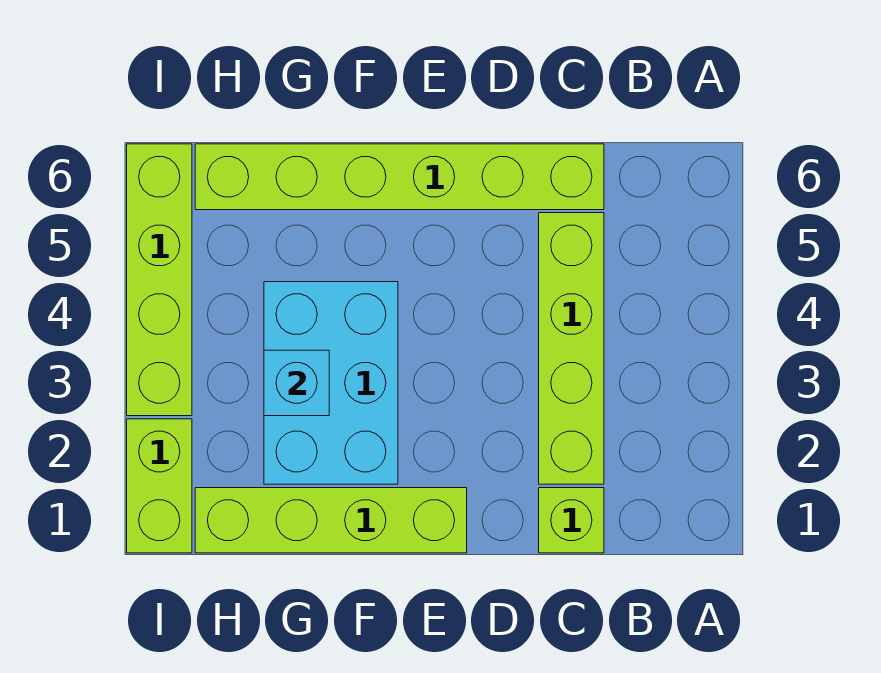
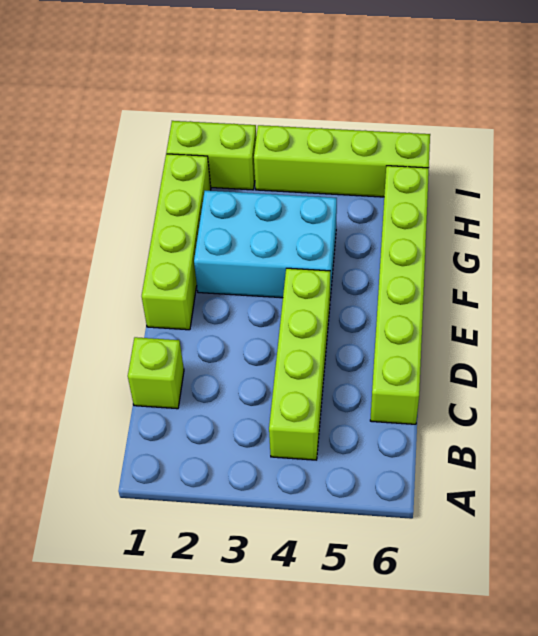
lime brick C2:C5 level 1 -> lime brick B4:E4 level 1
cyan brick G3 level 2 -> none

